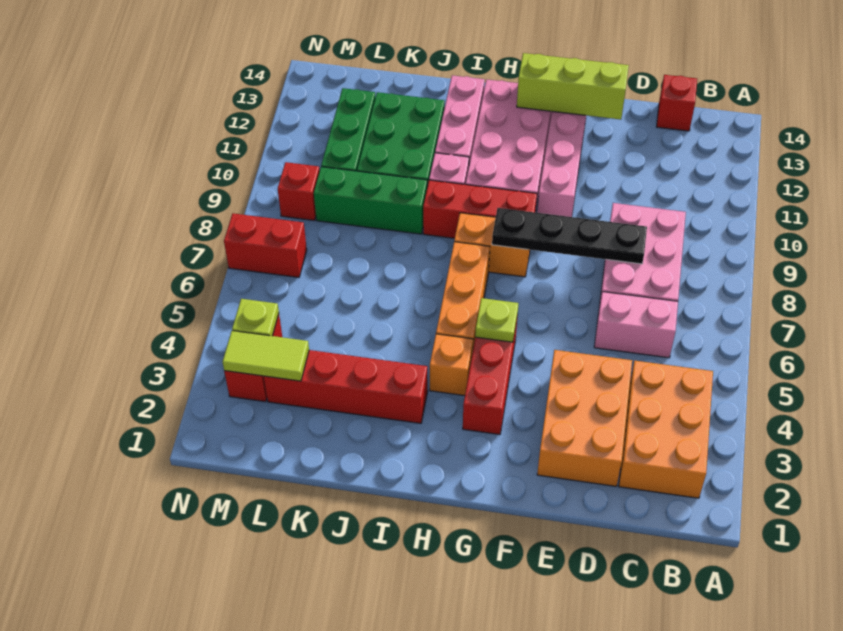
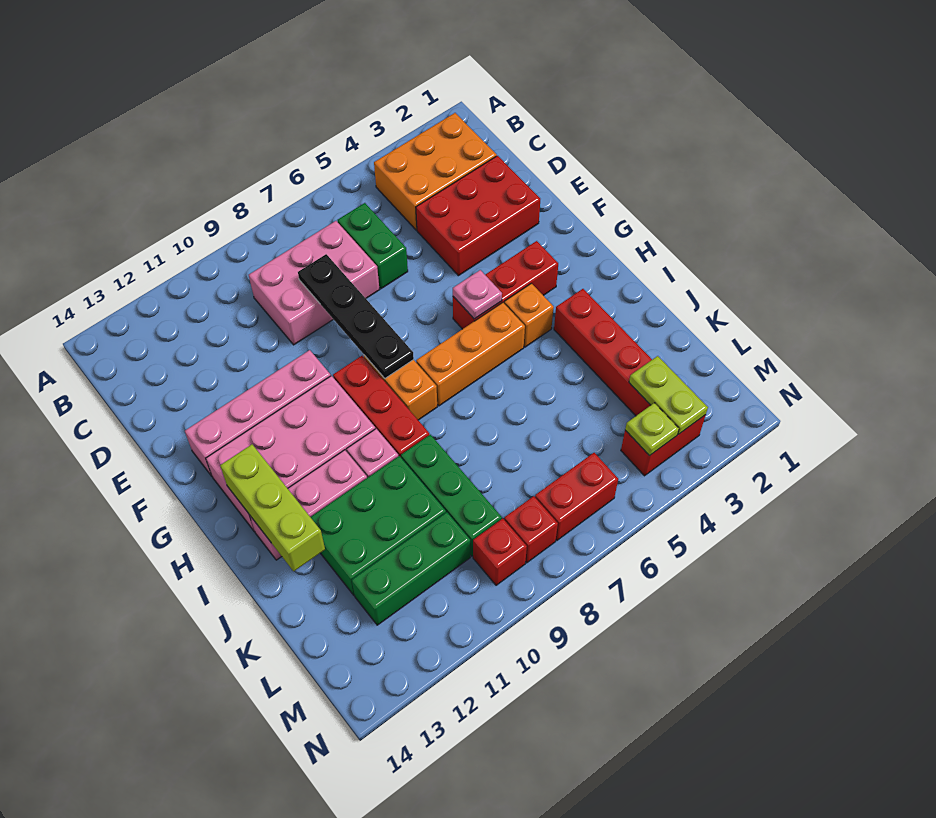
pink brick C6:D6 level 1 -> green brick C6:D6 level 1
red brick C14 level 1 -> red brick M8 level 1
orange brick D2:E4 level 1 -> red brick D2:E4 level 1
lime brick E13:G13 level 2 -> lime brick H13:J13 level 2
lime plate G5 level 2 -> pink plate G5 level 2
lime tile L3:M3 level 2 -> lime plate L3:M3 level 2
red brick M7:N7 level 1 -> red brick M6:M7 level 1

